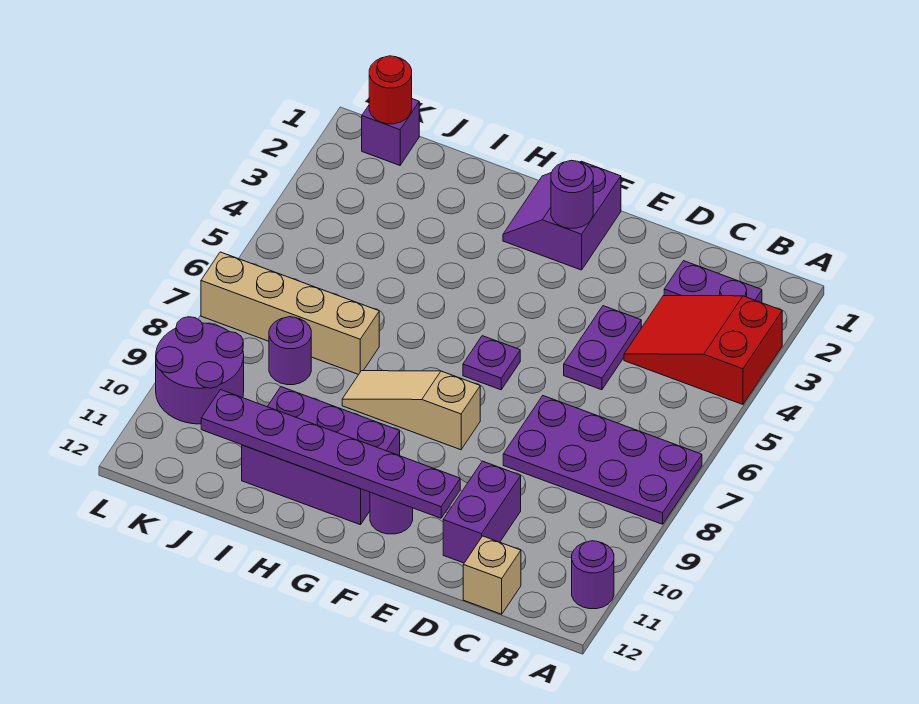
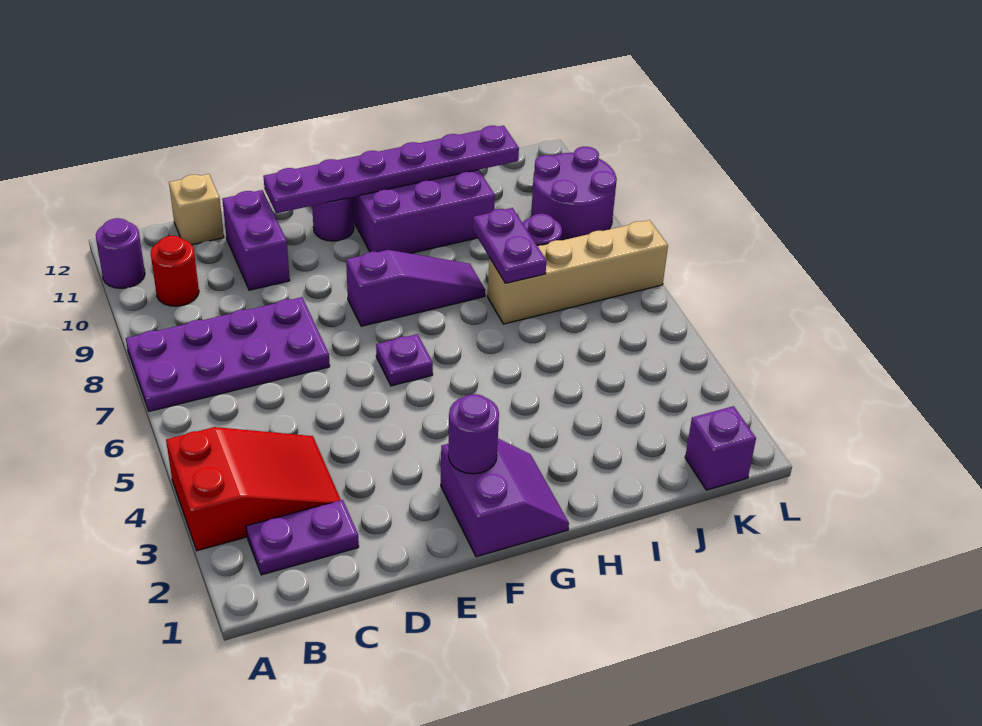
purple plate D4:D5 level 1 -> purple plate I7:I8 level 2
tan slope F8:H8 level 1 top F -> purple slope F8:H8 level 1 top F
red round brick K1 level 2 -> red round brick B10 level 1

